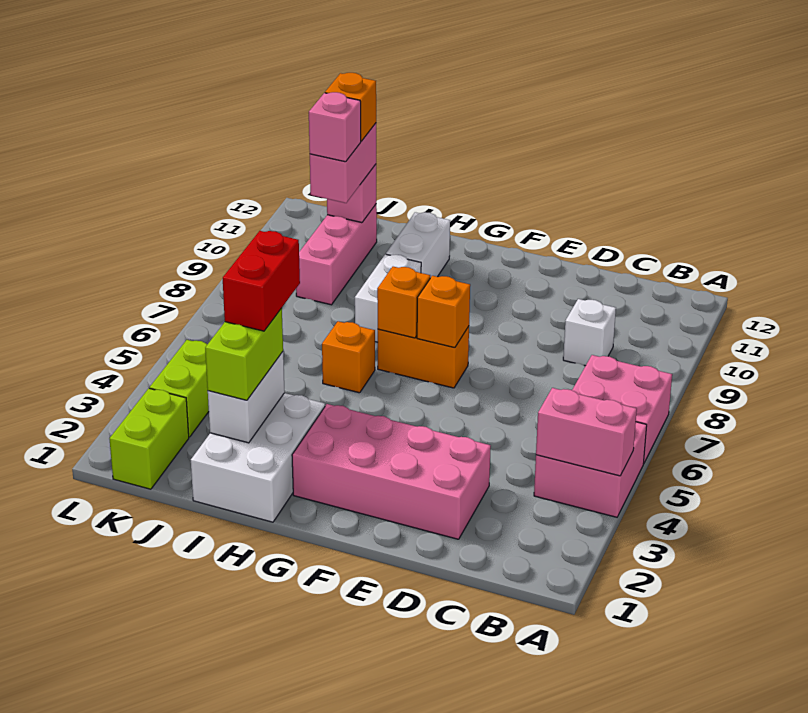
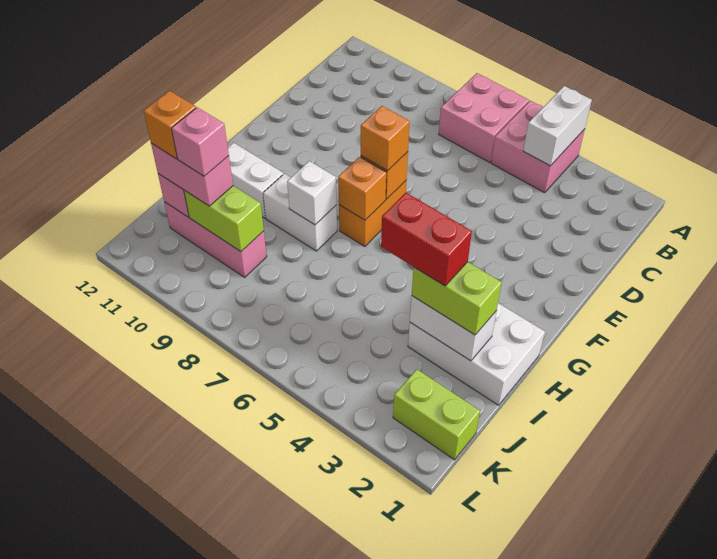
pink brick A4:B4 level 2 -> white brick A4:B4 level 2
white brick C9 level 1 -> white brick H8 level 2
pink brick D2:G3 level 1 -> none
orange brick H6 level 1 -> orange brick F7 level 3
lime brick K3:K4 level 1 -> lime brick J9:J10 level 2

